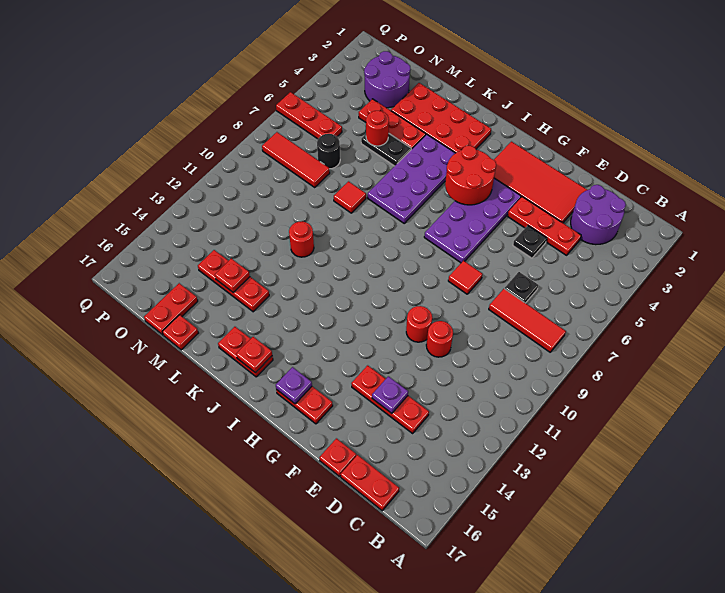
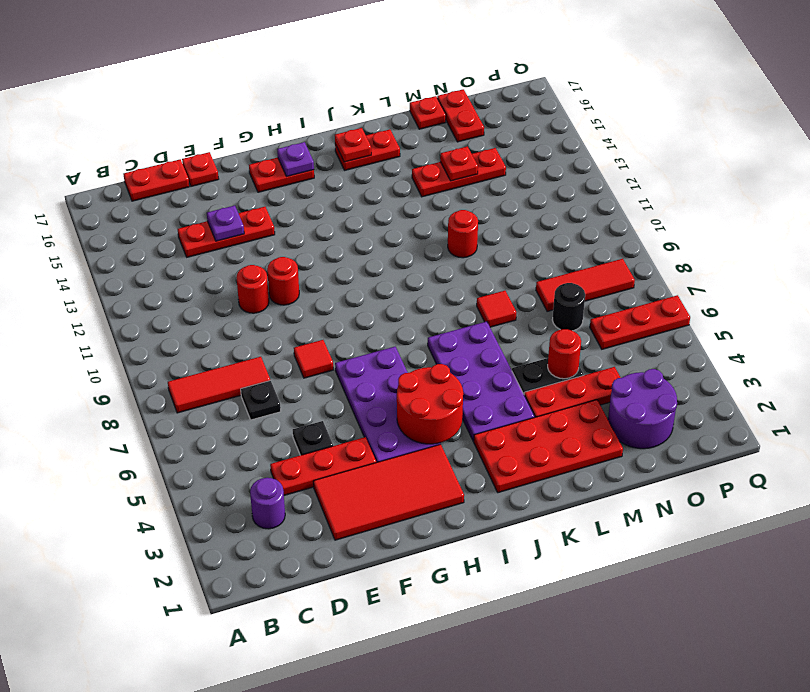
purple round brick C2:D3 level 1 -> purple round brick C3 level 1

